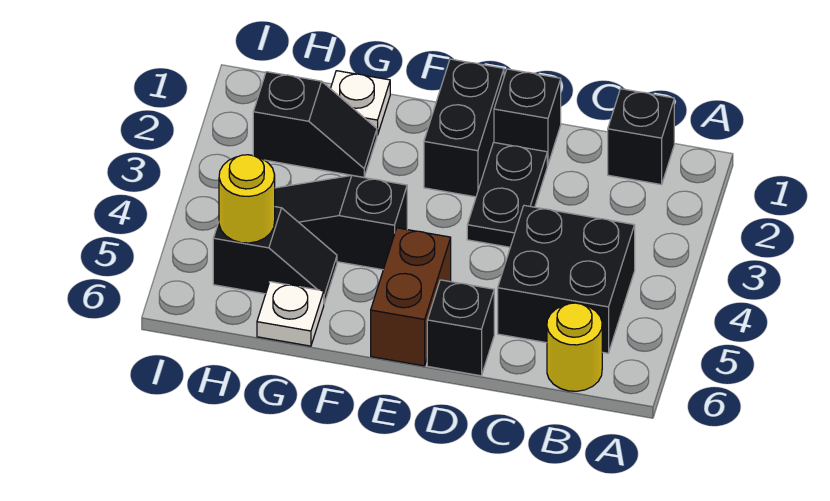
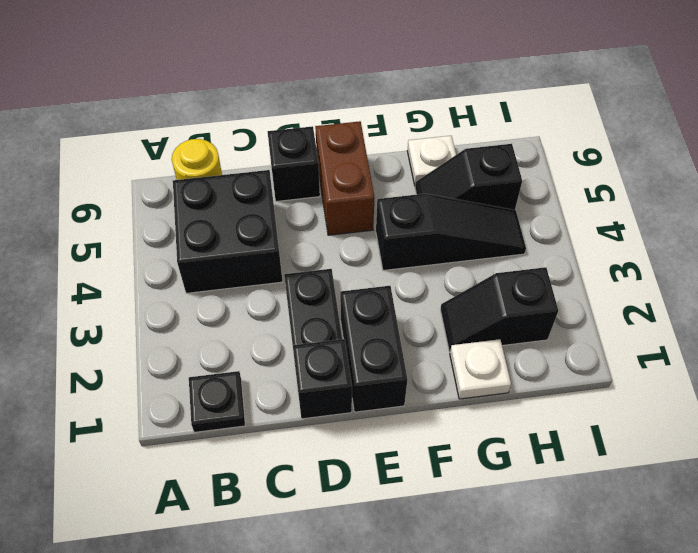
black brick B1 level 1 -> black plate B1 level 1
yellow round brick H5 level 2 -> none

